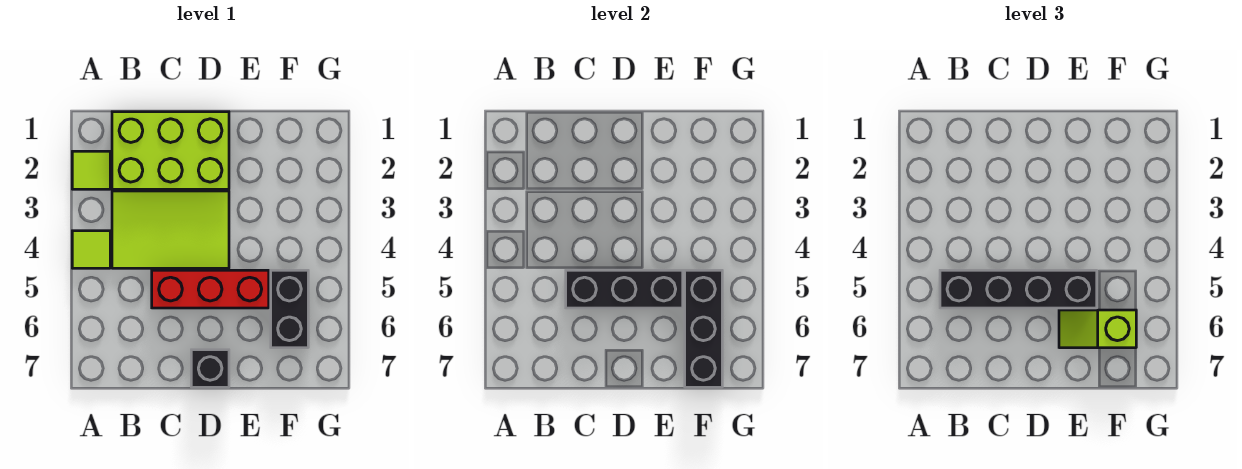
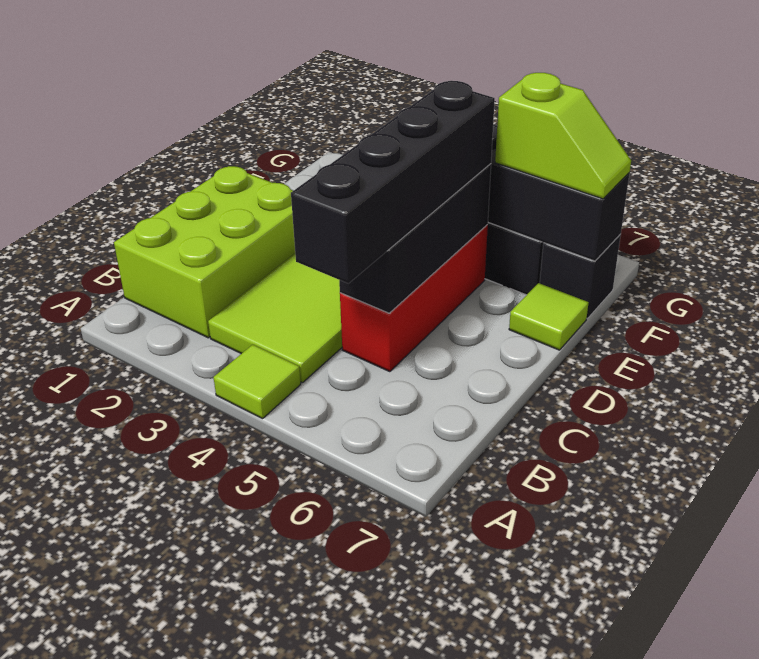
lime tile A2 level 1 -> lime tile E7 level 1
black brick D7 level 1 -> black brick F7 level 1
lime slope E6:F6 level 3 top F -> lime slope F6:F7 level 3 top 6

